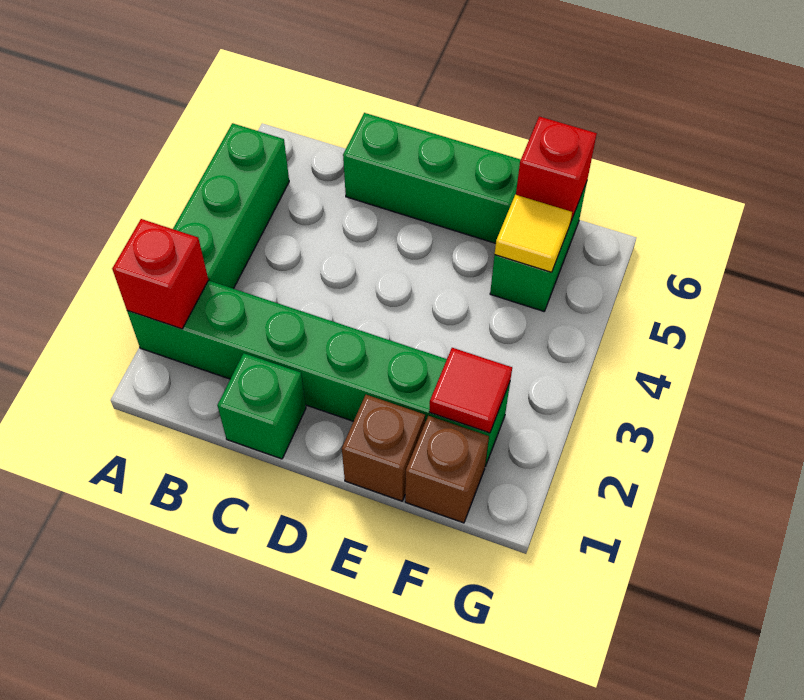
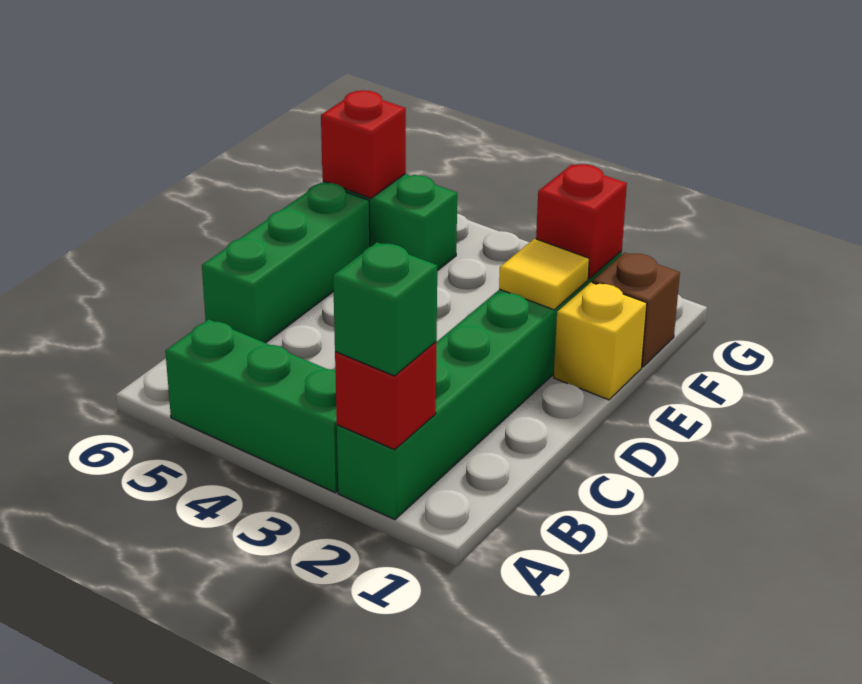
green brick C1 level 1 -> green brick A2 level 3
brown brick E1 level 1 -> yellow brick E1 level 1
red tile F2 level 2 -> red brick F2 level 2
yellow tile F5 level 2 -> yellow tile E2 level 2

